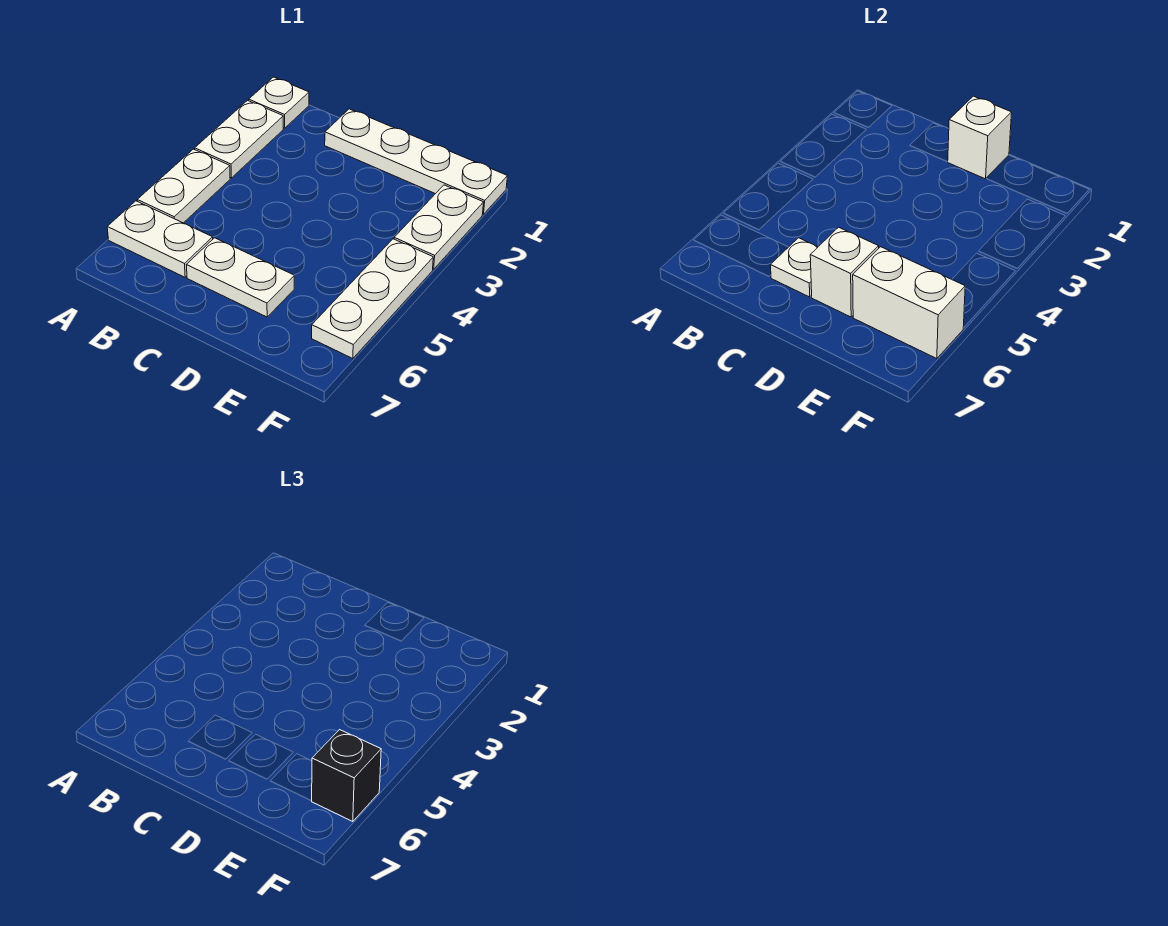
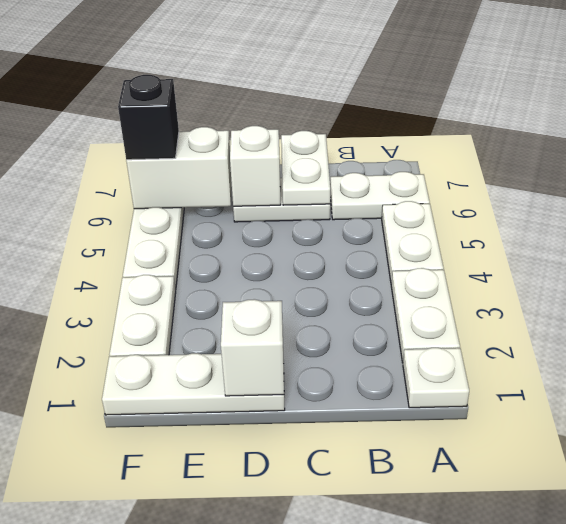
white plate C1:F1 level 1 -> white plate D1:F1 level 1
white plate C6 level 2 -> white plate C6:C7 level 2

